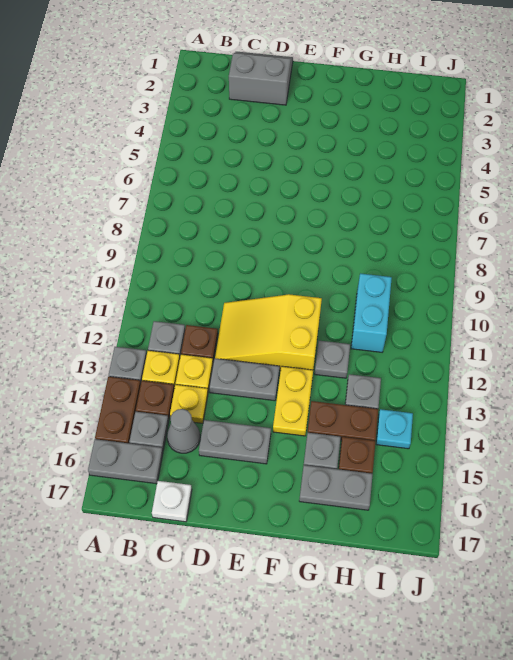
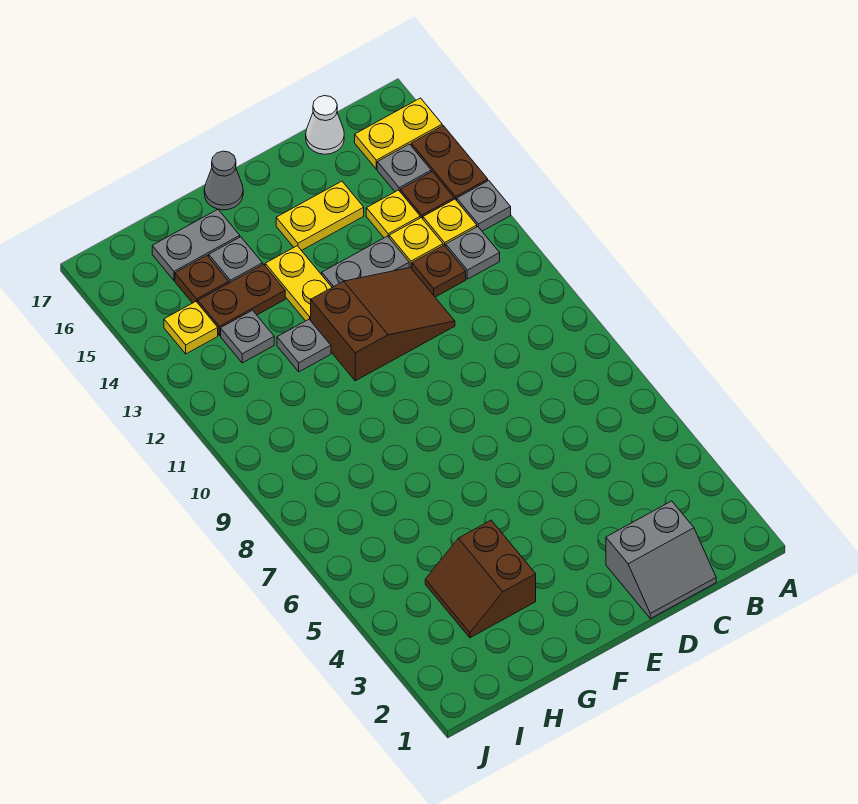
grey plate A16:B16 level 1 -> yellow plate A16:B16 level 1
grey cone C15 level 1 -> grey cone F17 level 1
white plate C17 level 1 -> white cone C17 level 1
yellow slope D11:F12 level 1 top F -> brown slope D11:F12 level 1 top F
grey plate D15:E15 level 1 -> yellow plate D15:E15 level 1
none -> brown slope G3:H4 level 1 top G
cyan brick H10:H11 level 1 -> none
cyan plate I14 level 1 -> yellow plate I14 level 1

